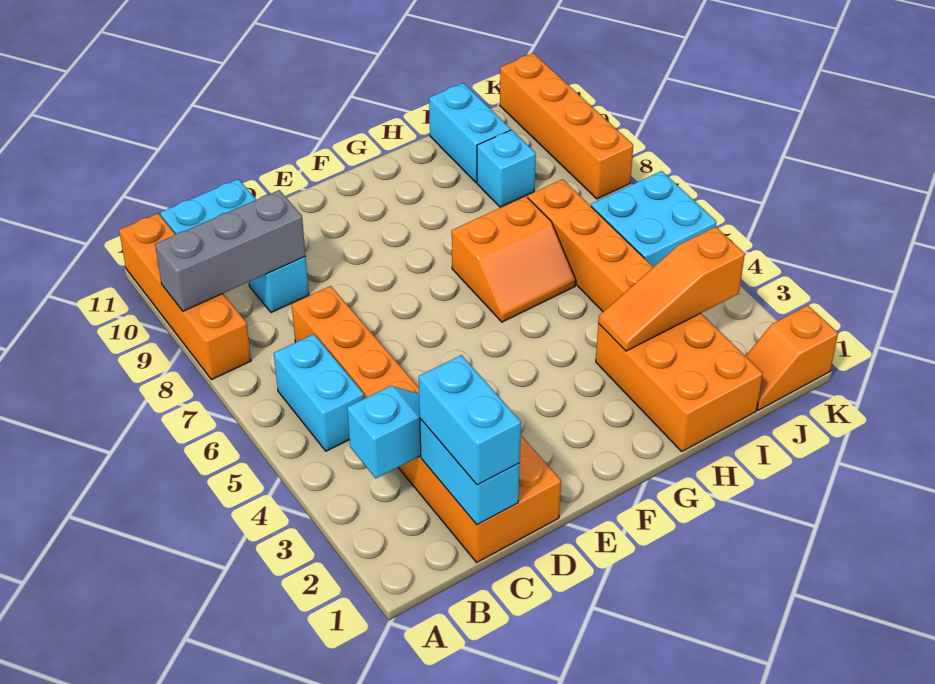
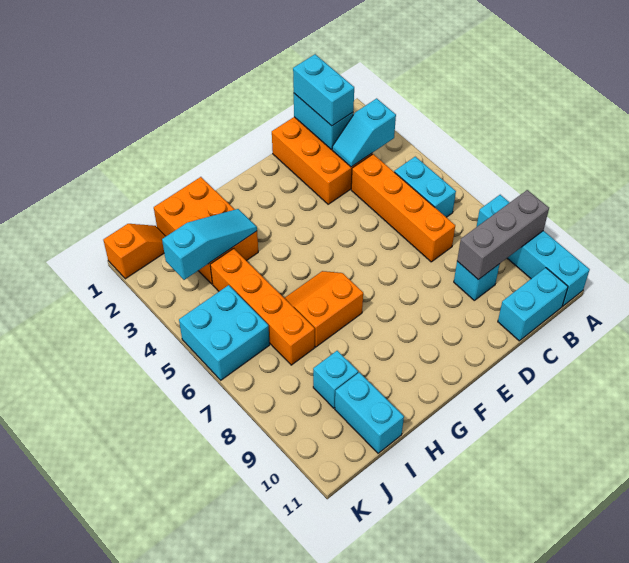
orange brick A8:A11 level 1 -> cyan brick A8:A11 level 1
orange slope H3:J3 level 2 top J -> cyan slope H3:J3 level 2 top J
orange brick K8:K11 level 1 -> none

